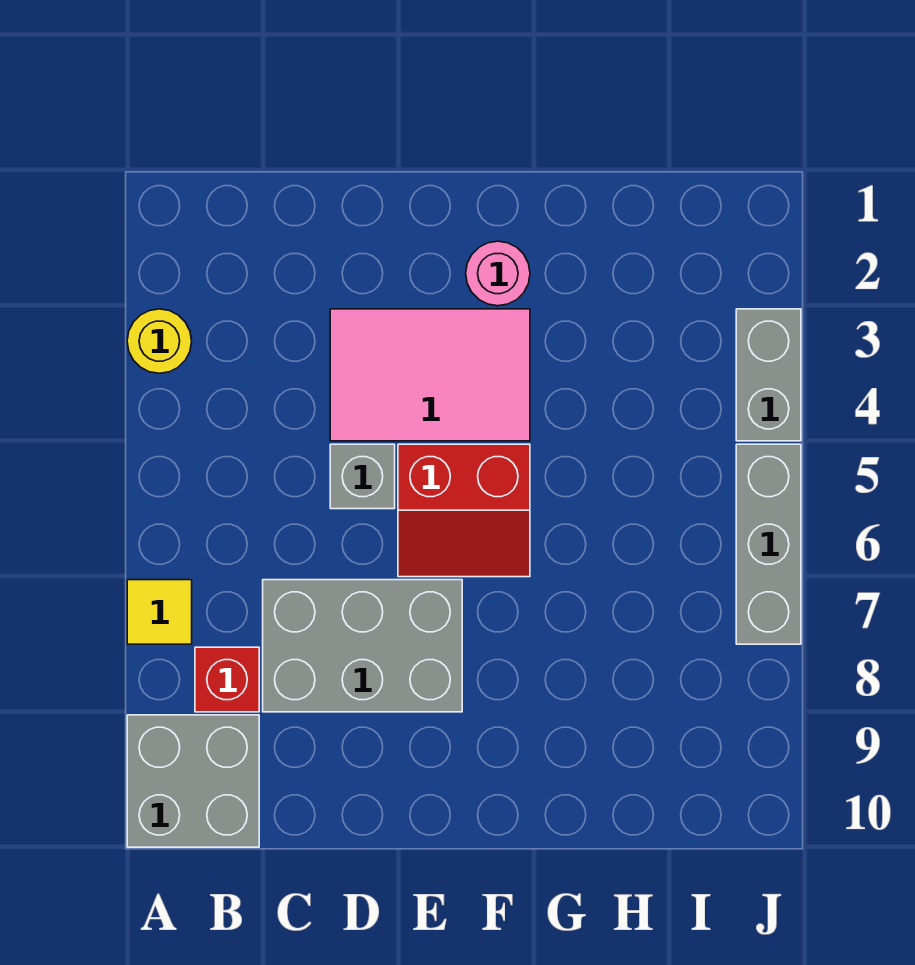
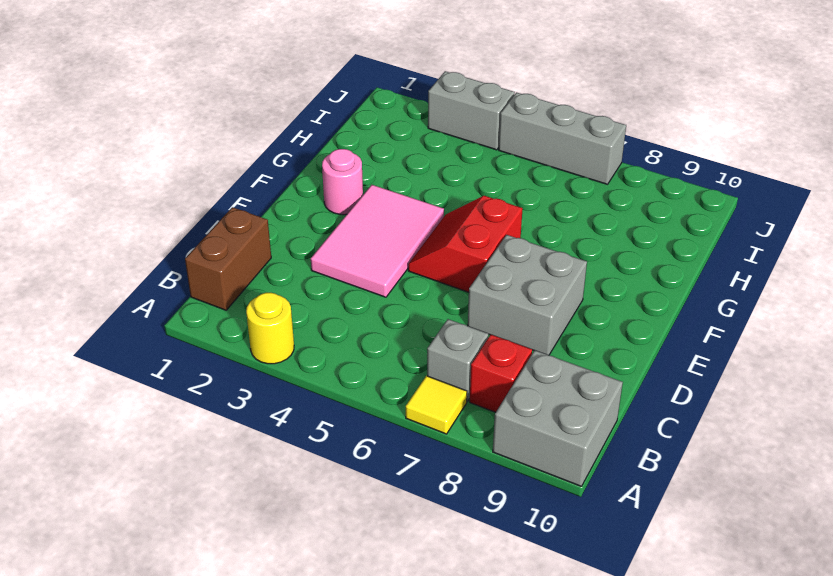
none -> brown brick B1:C1 level 1
grey brick C7:E8 level 1 -> grey brick D7:E8 level 1
grey brick D5 level 1 -> grey brick B7 level 1
red slope E5:F6 level 1 top 5 -> red slope E5:F6 level 1 top 6

